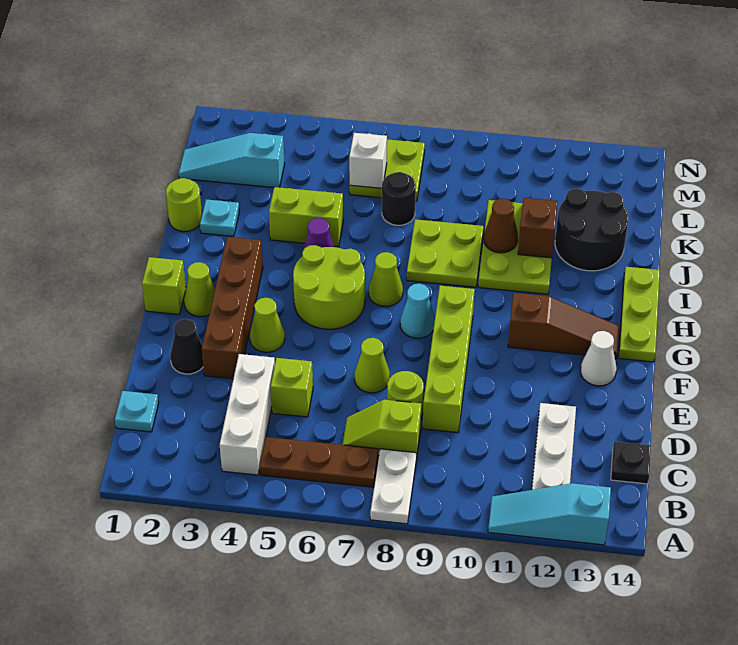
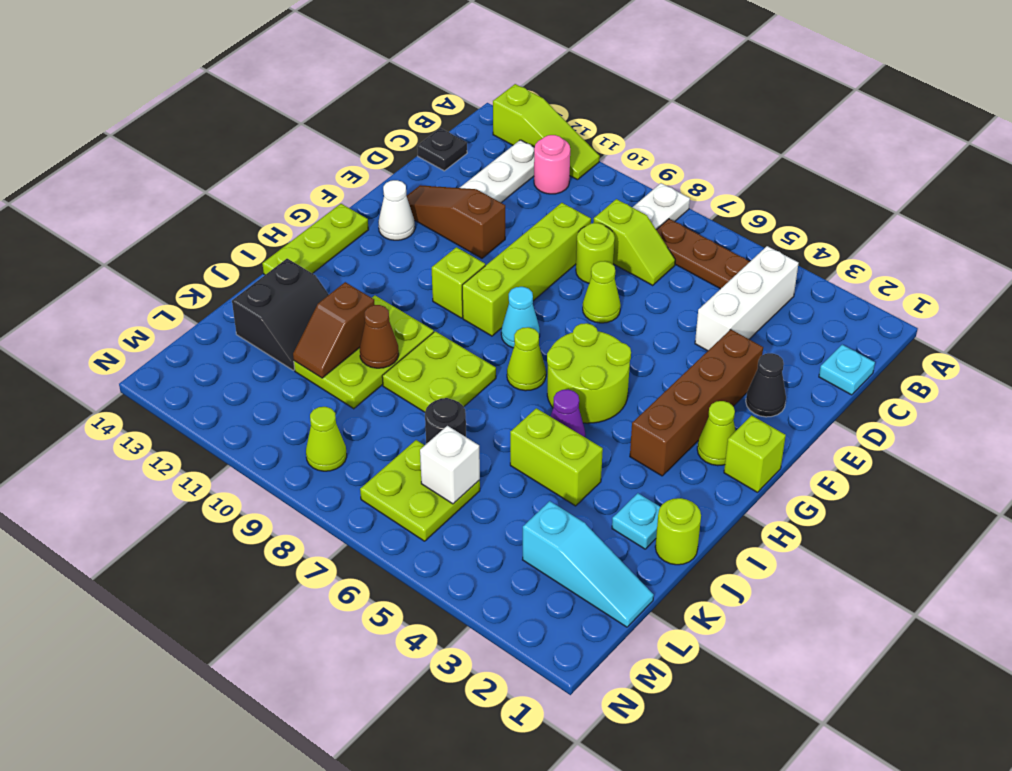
cyan slope A11:A13 level 1 top 13 -> lime slope A11:A13 level 1 top 13
none -> pink round brick B11 level 1
lime brick D5 level 1 -> lime brick G10 level 1
lime cone F4 level 1 -> lime cone M9 level 1
brown slope G11:G13 level 1 top 11 -> brown slope E11:E13 level 1 top 11
black round brick J12:K13 level 1 -> black slope J12:K13 level 1 top 13

